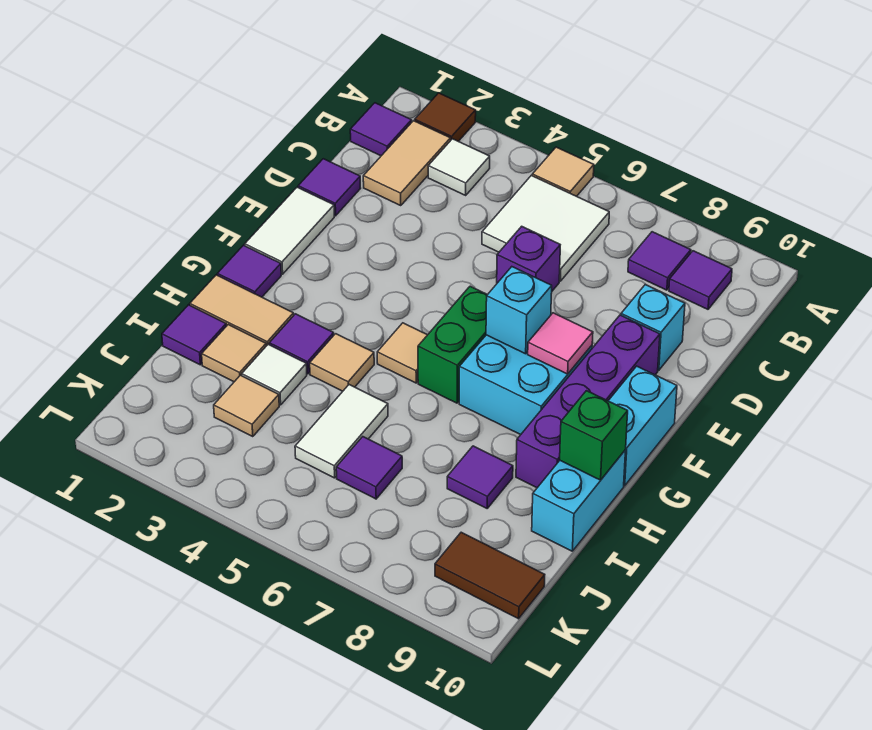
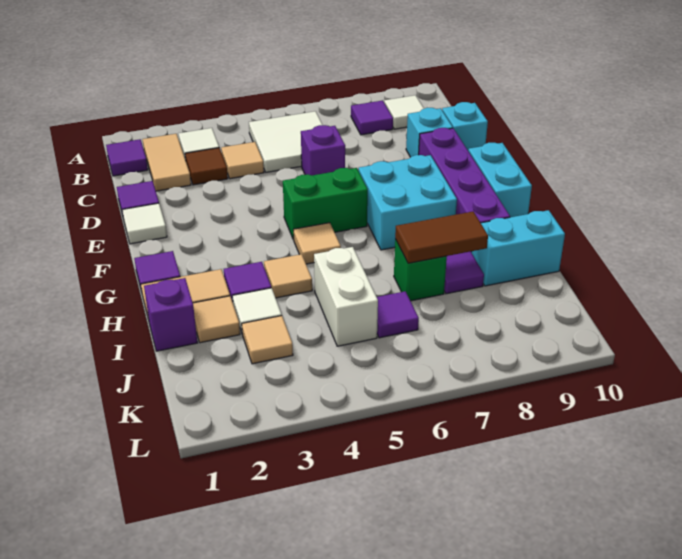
brown tile A2 level 1 -> brown tile C3 level 1
tan tile A5 level 1 -> tan tile C4 level 1
purple tile B9 level 1 -> white tile B9 level 1
white tile E1:F1 level 1 -> white tile E1 level 1
green brick F6:G6 level 1 -> green brick F5:F6 level 1
cyan brick F7 level 2 -> cyan brick D10 level 1
pink tile F8 level 2 -> none
cyan brick H10:I10 level 1 -> cyan brick I9:I10 level 1
green brick H10 level 2 -> green brick I7 level 1
purple tile I1 level 1 -> purple brick I1 level 1
white tile I5:J5 level 1 -> white brick I5:J5 level 1
brown tile K9:K10 level 1 -> brown tile I7:I8 level 2

